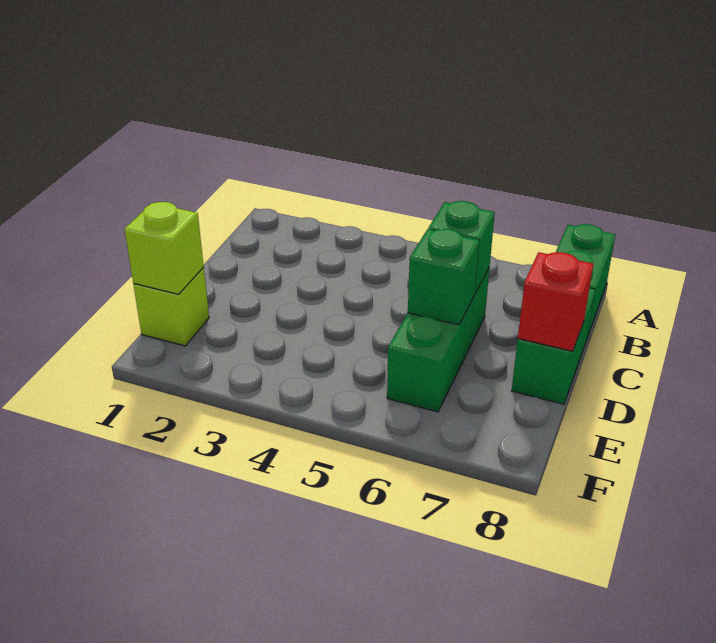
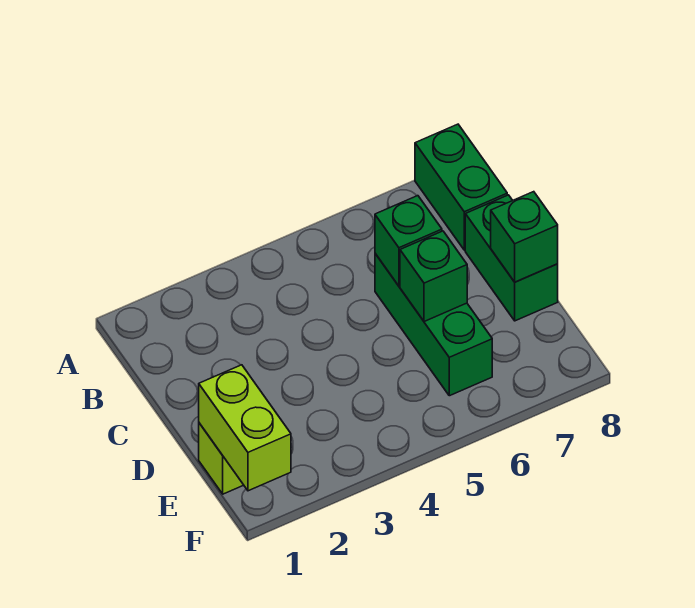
red brick D8 level 2 -> green brick D8 level 2
lime brick E1 level 2 -> lime brick E1:F1 level 2

